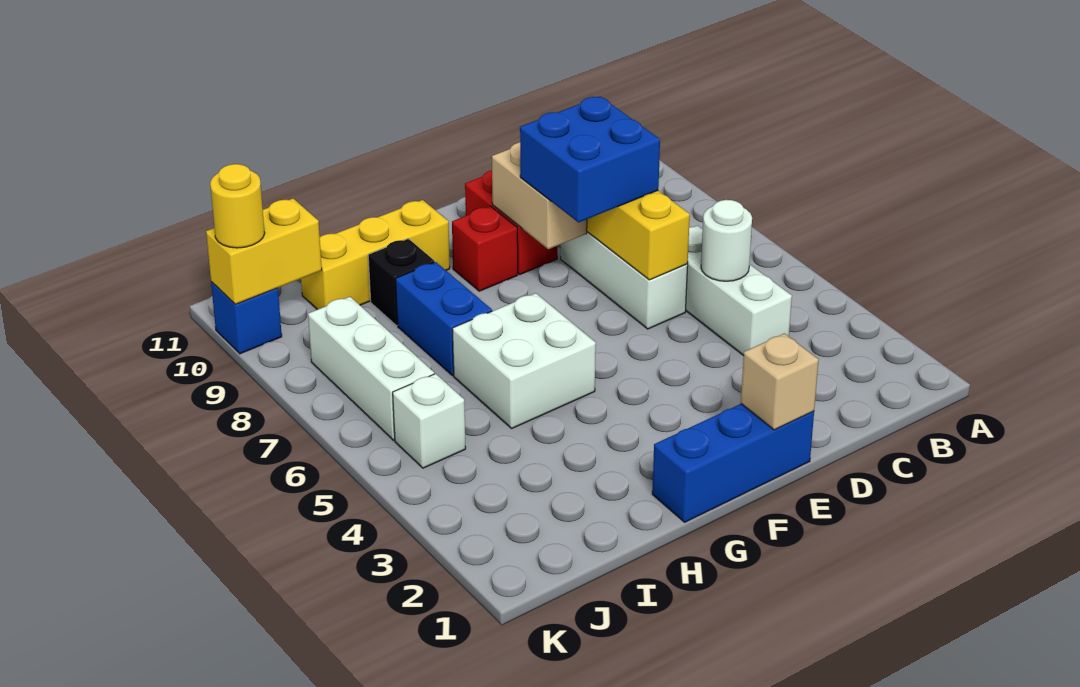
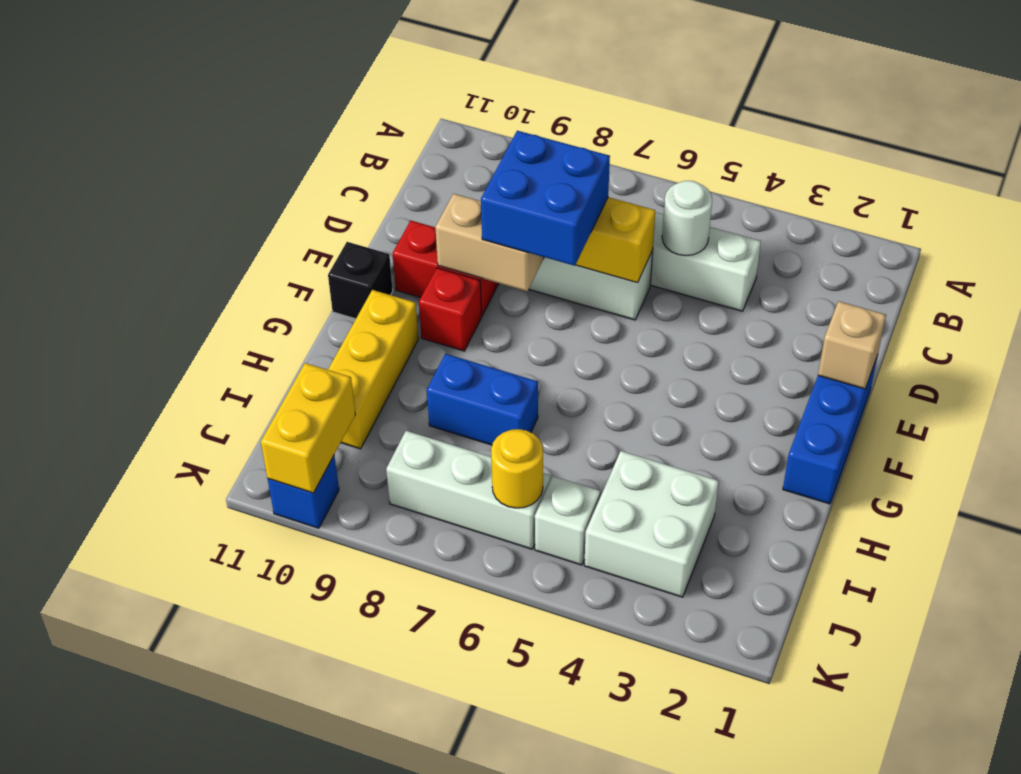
white brick G5:H6 level 1 -> white brick I3:J4 level 1
black brick H9 level 1 -> black brick F11 level 1
yellow round brick K10 level 3 -> yellow round brick J6 level 2

